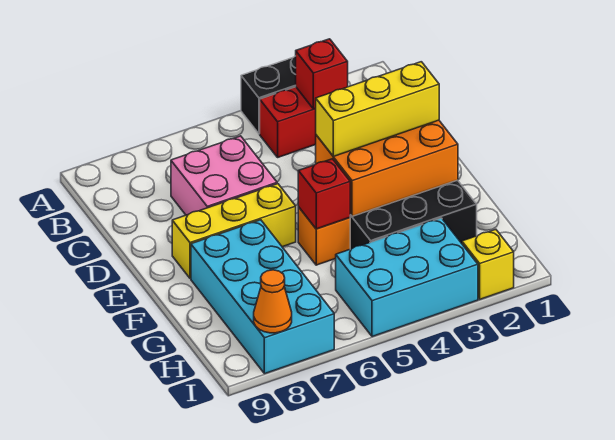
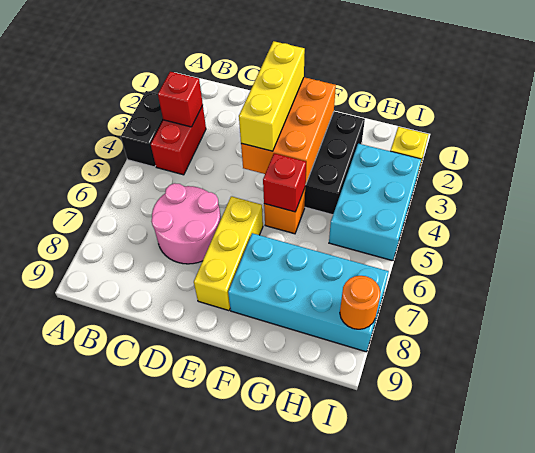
pink brick C6:D7 level 1 -> pink round brick C6:D7 level 1
orange cone I8 level 2 -> orange round brick I8 level 2

